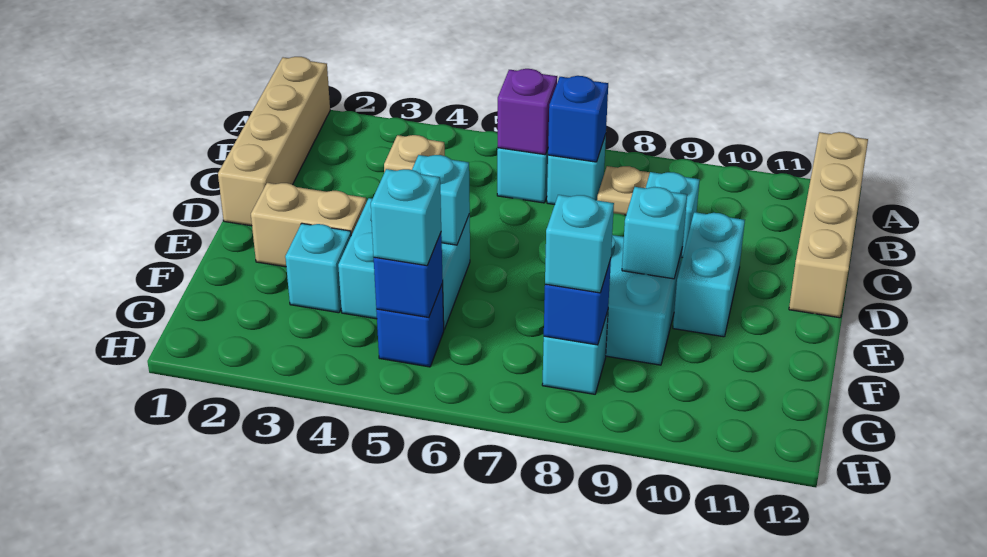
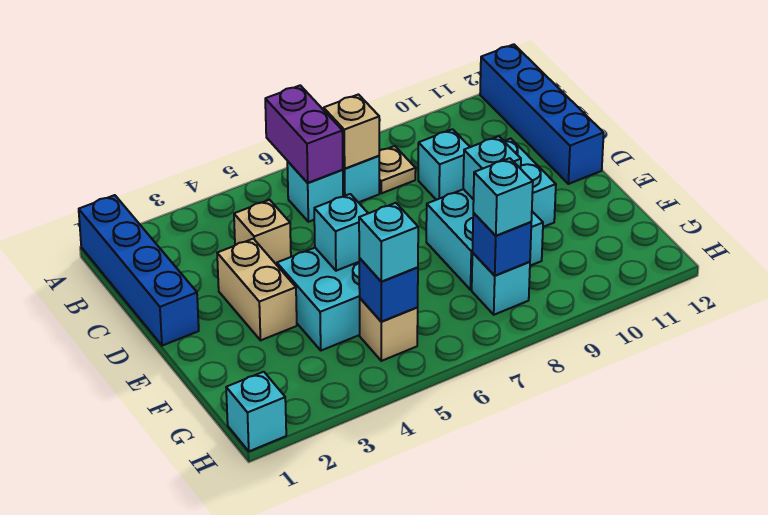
tan brick A1:D1 level 1 -> blue brick A1:D1 level 1
tan brick A12:D12 level 1 -> blue brick A12:D12 level 1
purple brick B6 level 2 -> purple brick A6:B6 level 2
blue brick B7 level 2 -> tan brick B7 level 2
tan brick E2:E3 level 1 -> tan brick D3:E3 level 1
cyan brick F3 level 1 -> cyan brick H1 level 1
blue brick G5 level 1 -> tan brick G5 level 1

